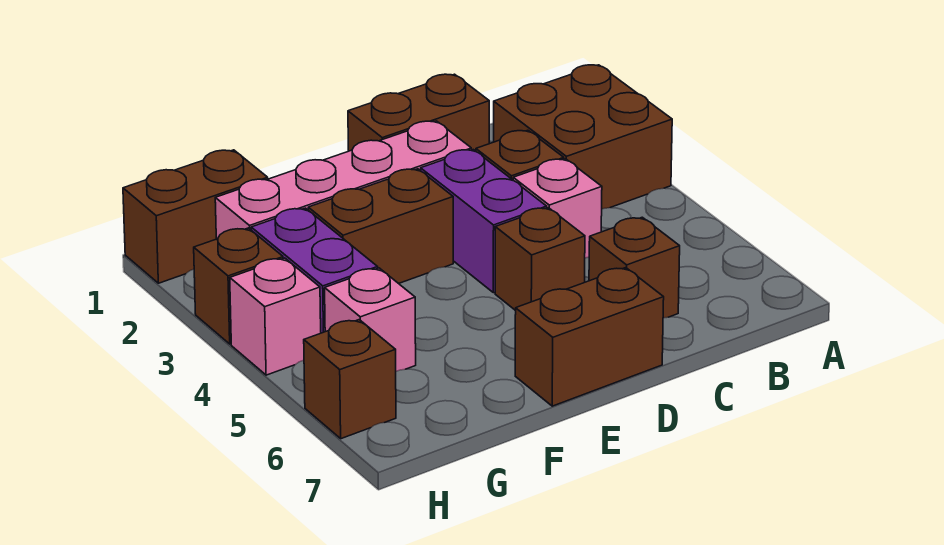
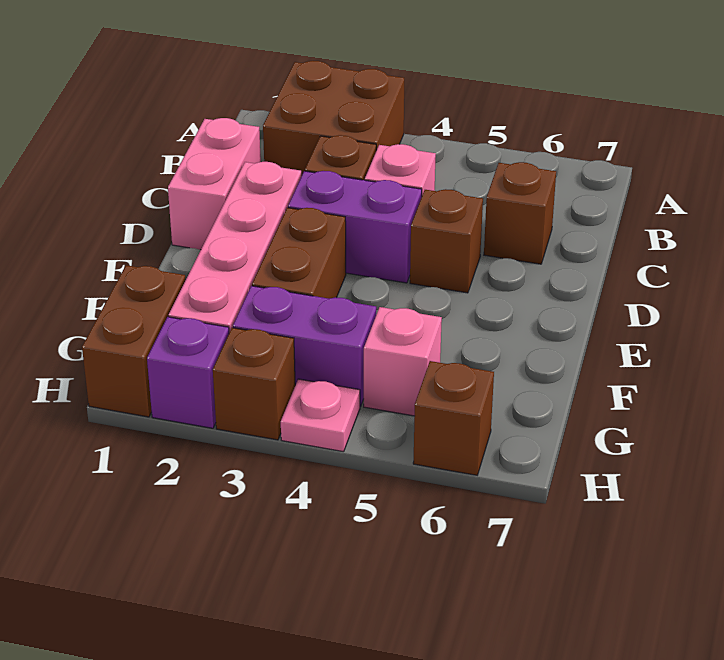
brown brick C1:D1 level 1 -> pink brick C1:D1 level 1
brown brick D7:E7 level 1 -> none
none -> purple brick H2 level 1
pink brick H4 level 1 -> pink plate H4 level 1

